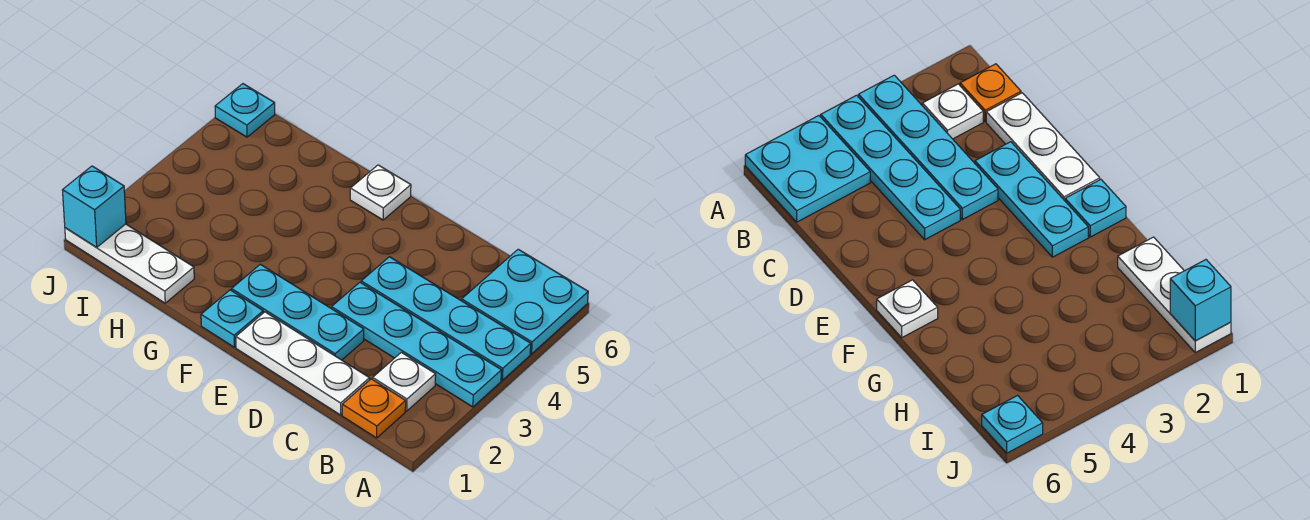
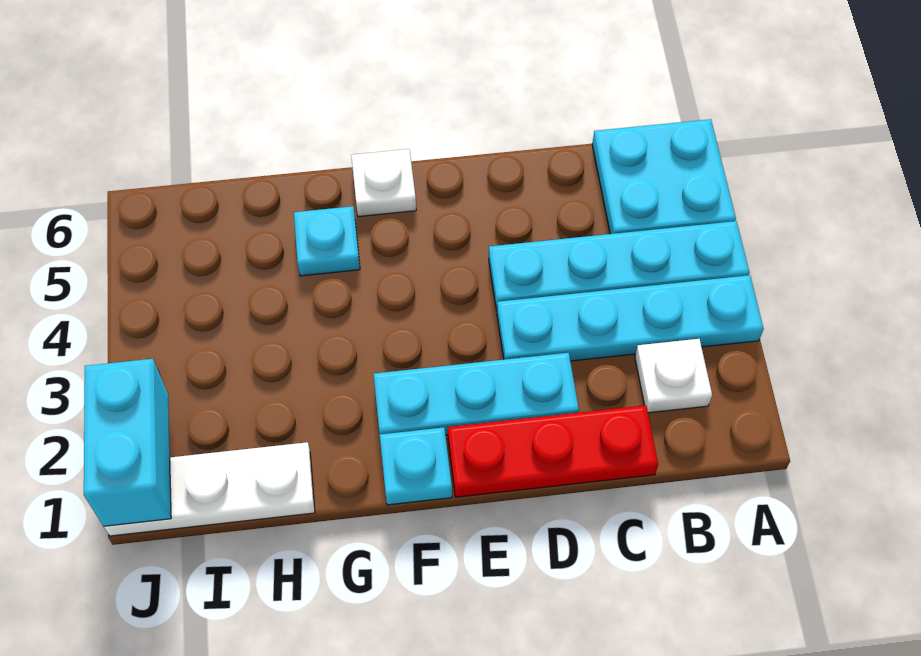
orange plate B1 level 1 -> none
white plate C1:E1 level 1 -> red plate C1:E1 level 1
cyan brick J1 level 2 -> cyan brick J1:J2 level 2
cyan plate J6 level 1 -> cyan plate G5 level 1

